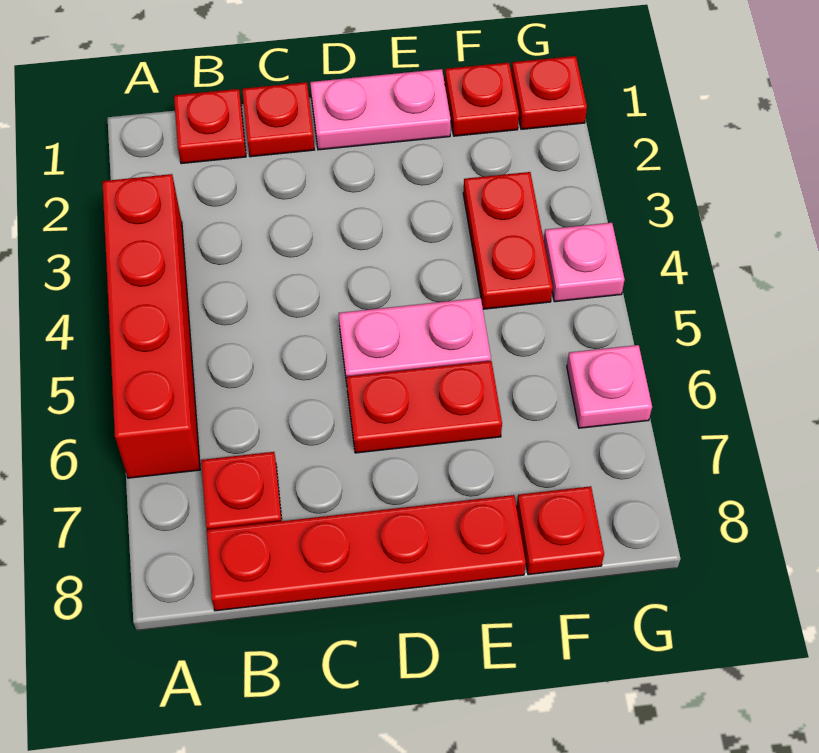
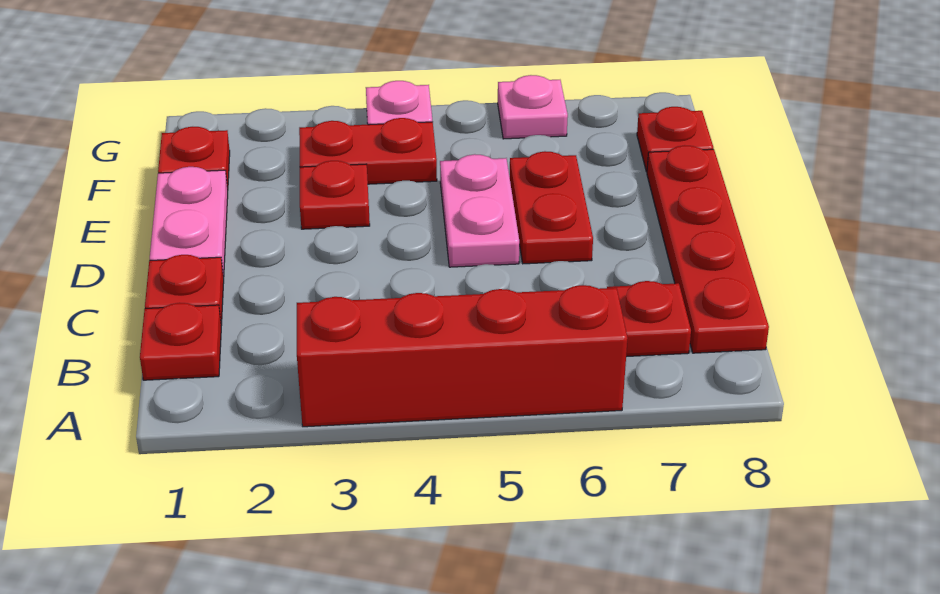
red plate G1 level 1 -> red plate E3 level 1

